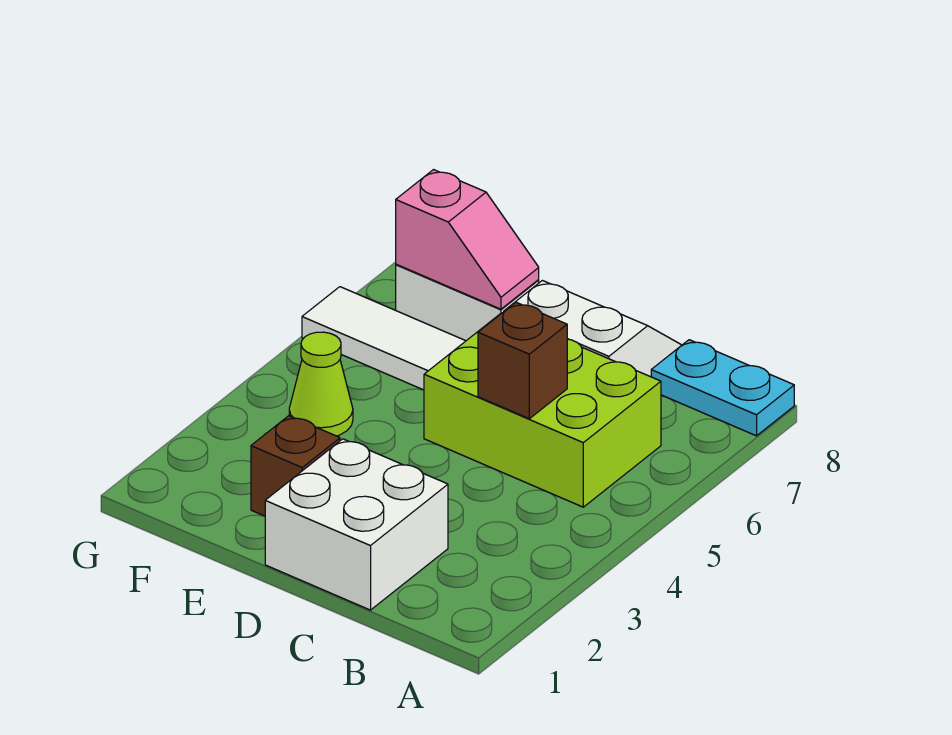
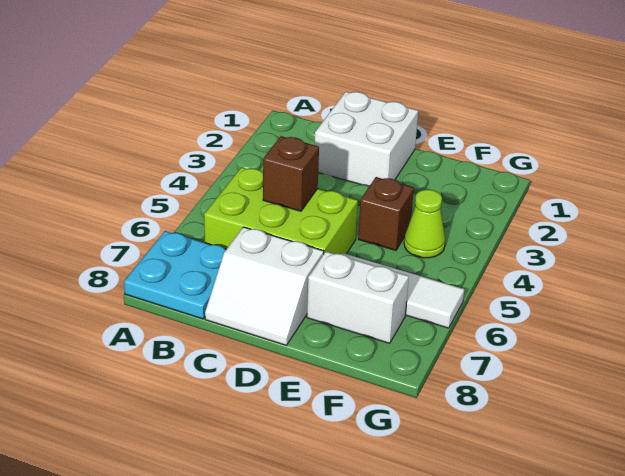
cyan plate A8:B8 level 1 -> cyan plate A7:B8 level 1
brown brick E2 level 1 -> brown brick E4 level 1
pink slope E7:F7 level 2 top F -> none

